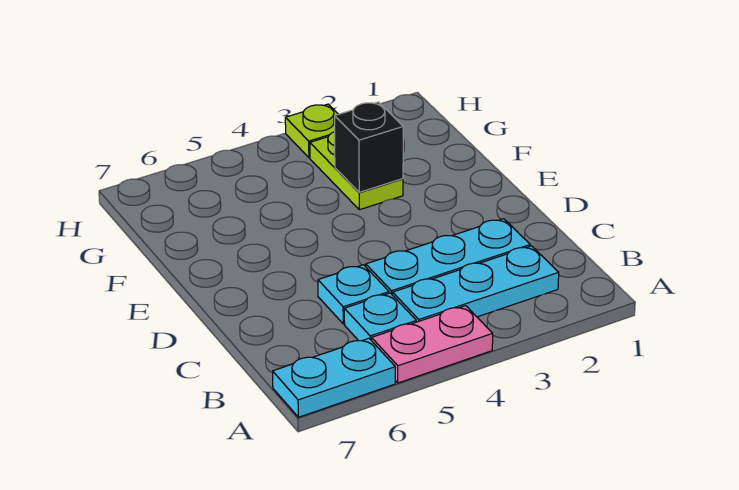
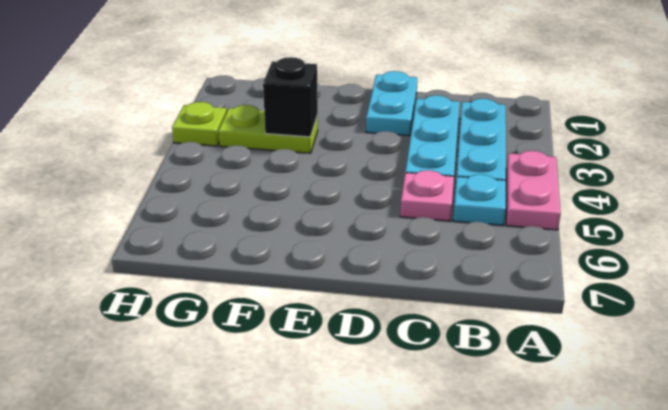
cyan plate A6:A7 level 1 -> cyan plate D1:D2 level 1
cyan plate C5 level 1 -> pink plate C5 level 1

